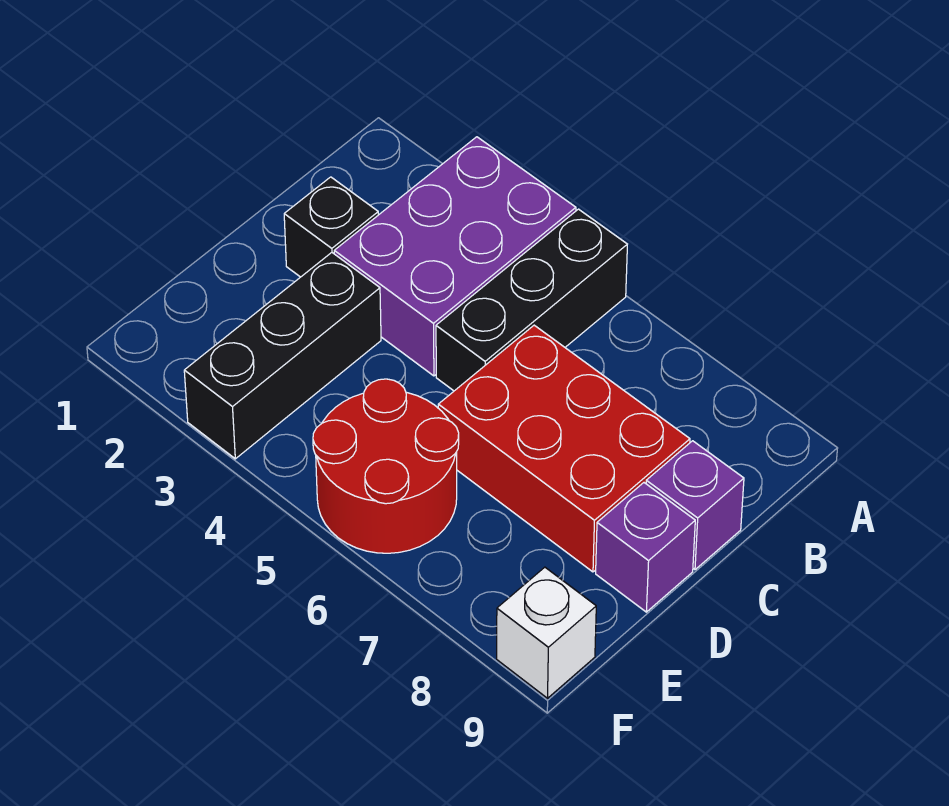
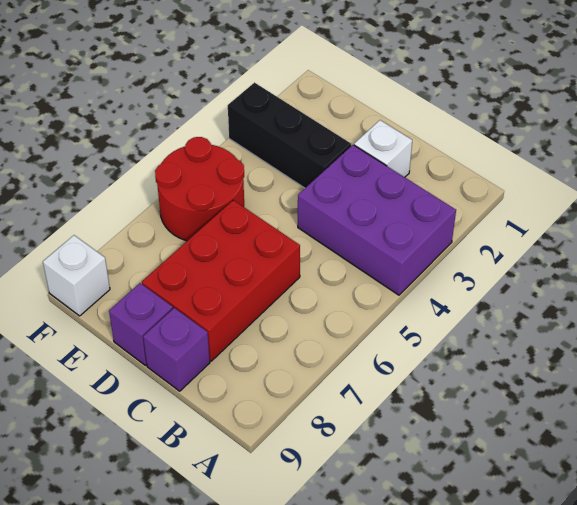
black brick A5:C5 level 1 -> none
black brick C2 level 1 -> white brick C2 level 1

